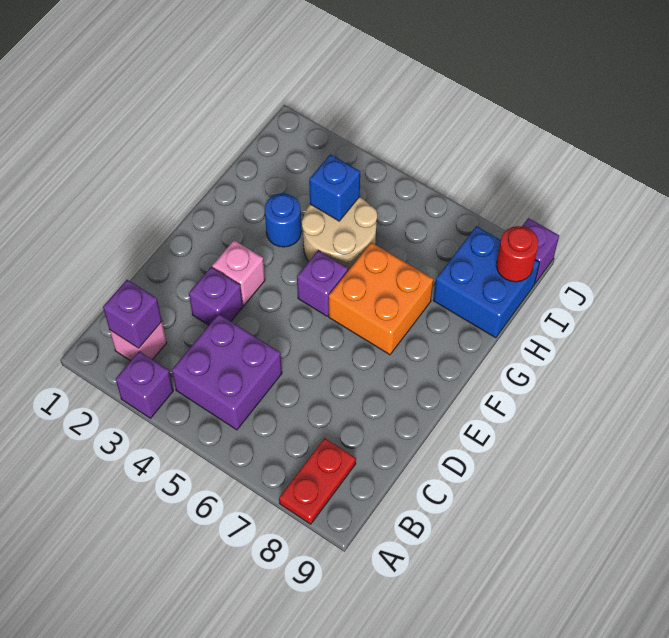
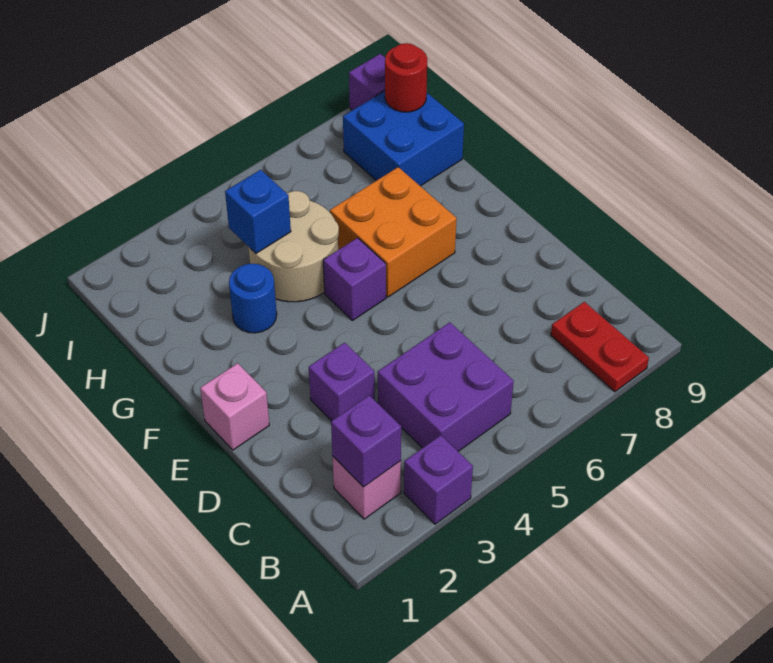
pink brick E3 level 1 -> pink brick E1 level 1

